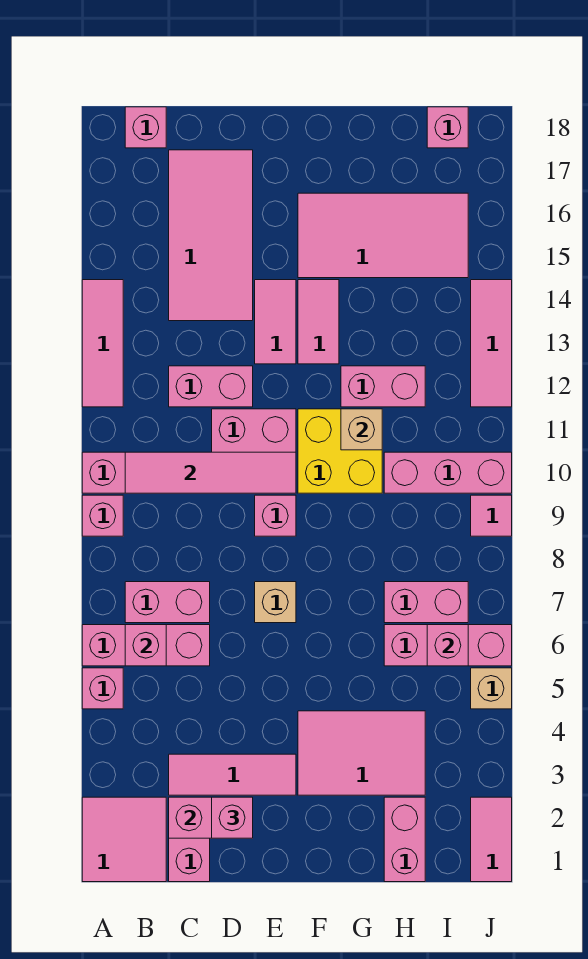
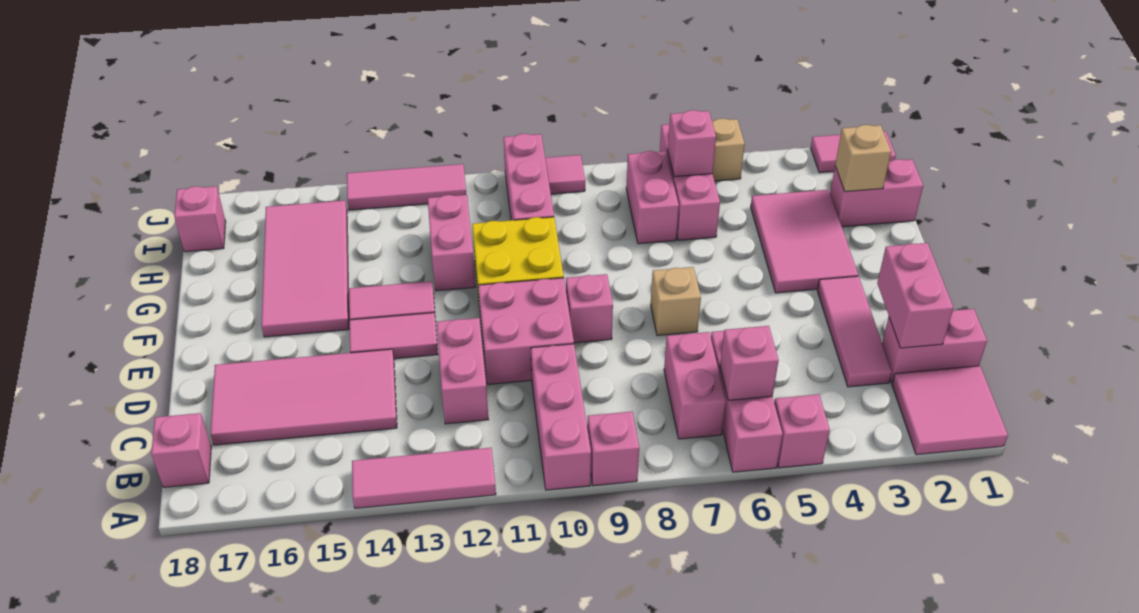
pink tile B10:E10 level 2 -> none
pink brick D2 level 3 -> none
tan brick G11 level 2 -> tan brick H2 level 2

